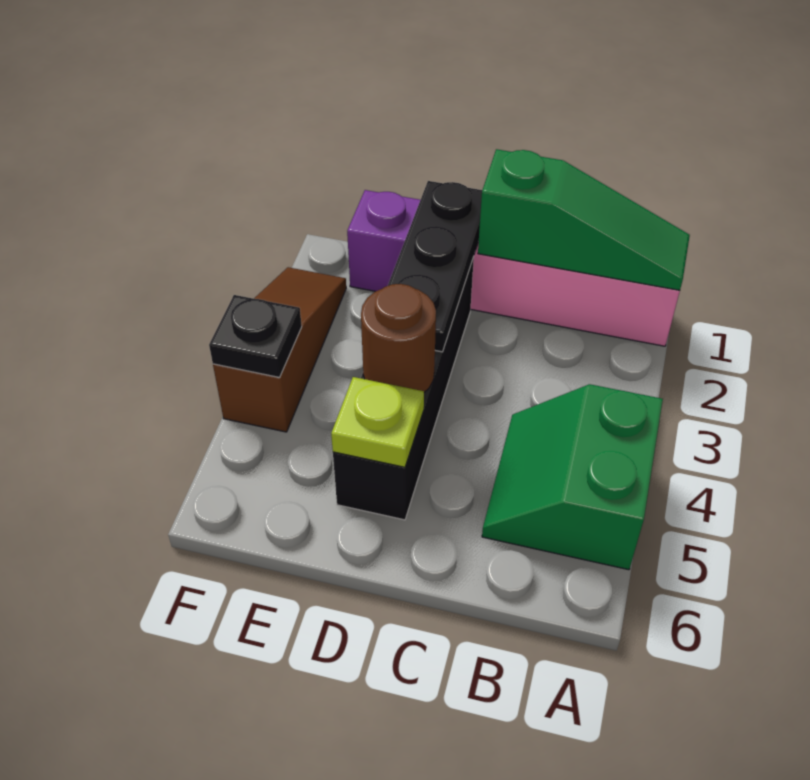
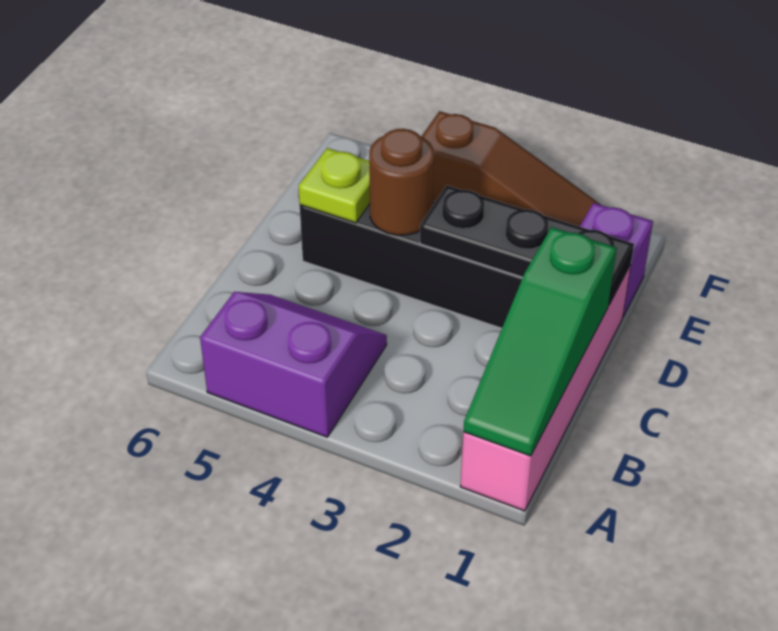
green slope A4:B5 level 1 top A -> purple slope A4:B5 level 1 top A
black plate F4 level 2 -> none

